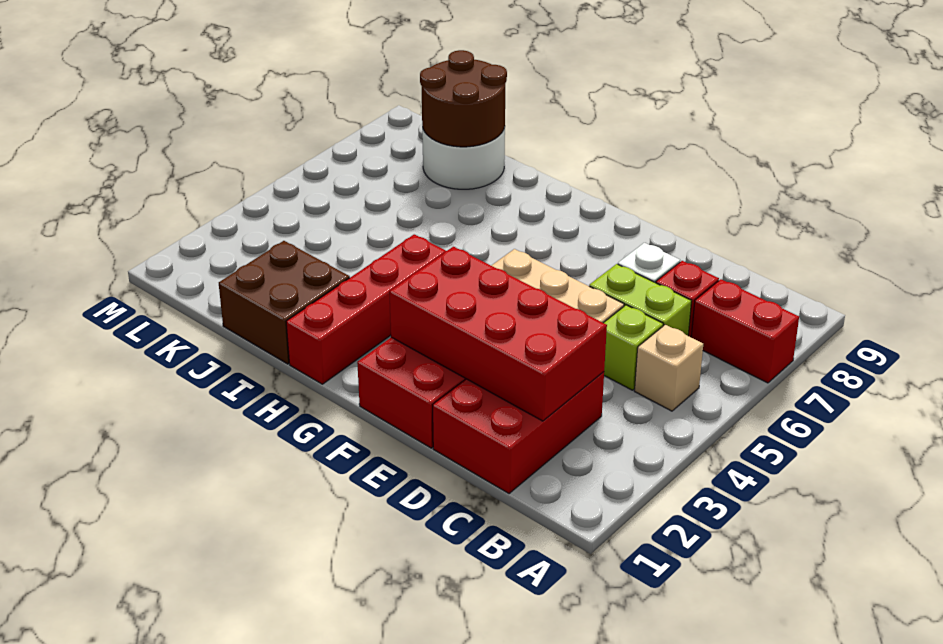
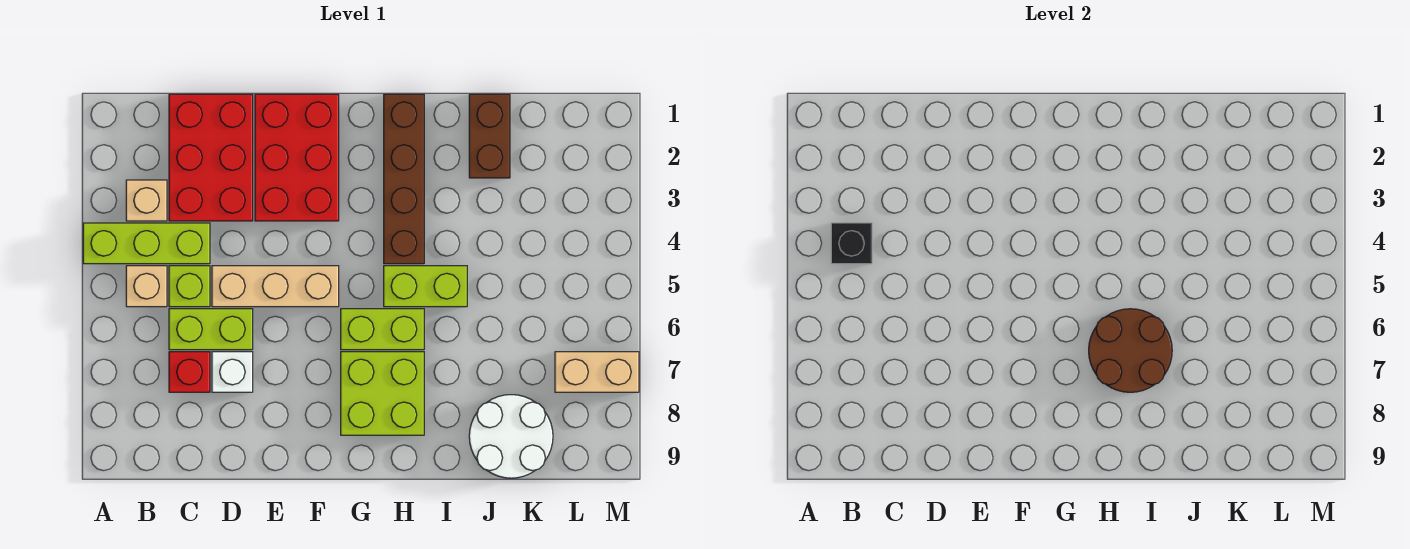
none -> lime brick A4:C4 level 1
red brick A7:B7 level 1 -> none
none -> tan brick B3 level 1
none -> black brick B4 level 2
red brick C2:F3 level 2 -> none
none -> lime brick G6:H6 level 1
none -> lime brick G7:H8 level 1
red brick H1:H4 level 1 -> brown brick H1:H4 level 1
none -> lime brick H5:I5 level 1
brown brick I1:J2 level 1 -> brown brick J1:J2 level 1
brown round brick J8:K9 level 2 -> brown round brick H6:I7 level 2
none -> tan brick L7:M7 level 1

